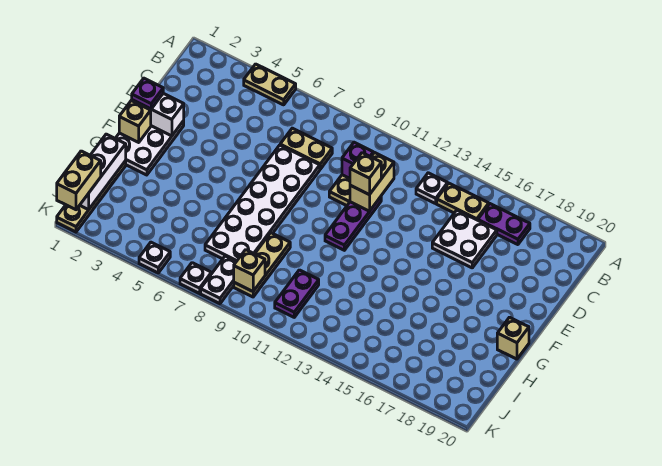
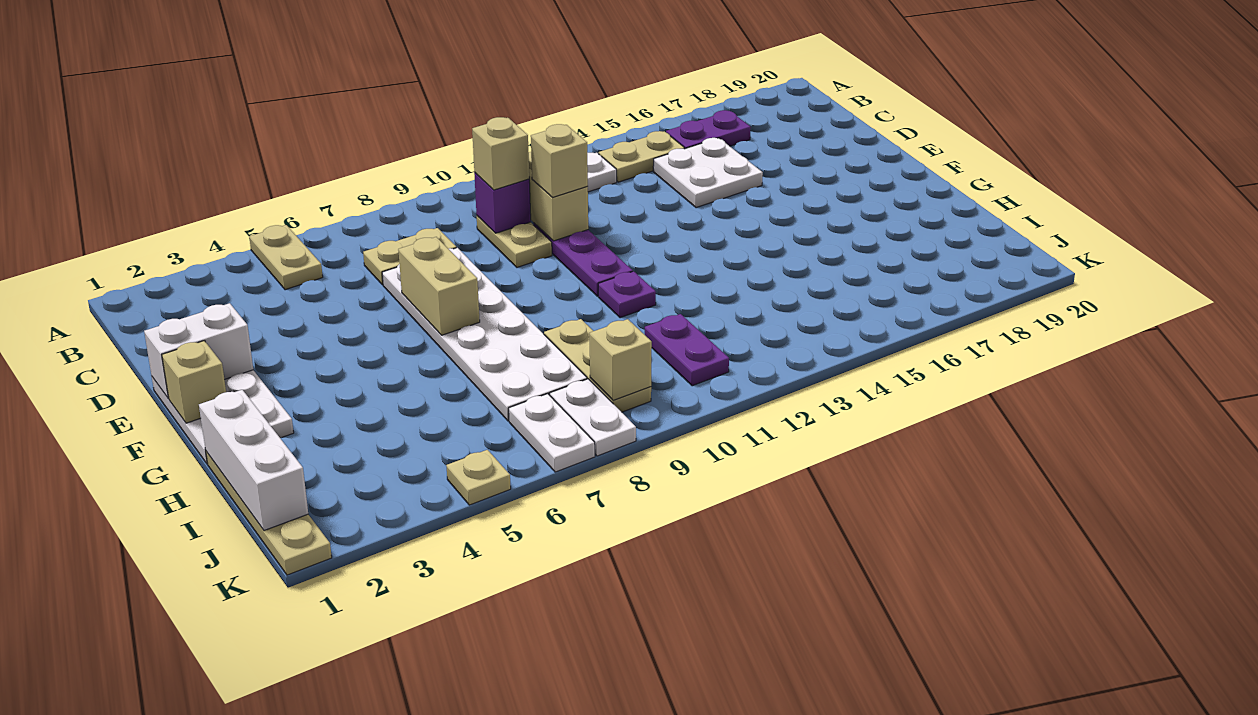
tan plate A4:A5 level 1 -> tan plate A5:B5 level 1
purple plate E1 level 3 -> purple plate G11 level 1
tan brick G20 level 1 -> tan brick C10 level 3
tan brick J1:K1 level 3 -> tan brick E7:F7 level 2
white plate K5 level 1 -> tan plate K5 level 1
white plate K7 level 1 -> white plate J7:K7 level 1

